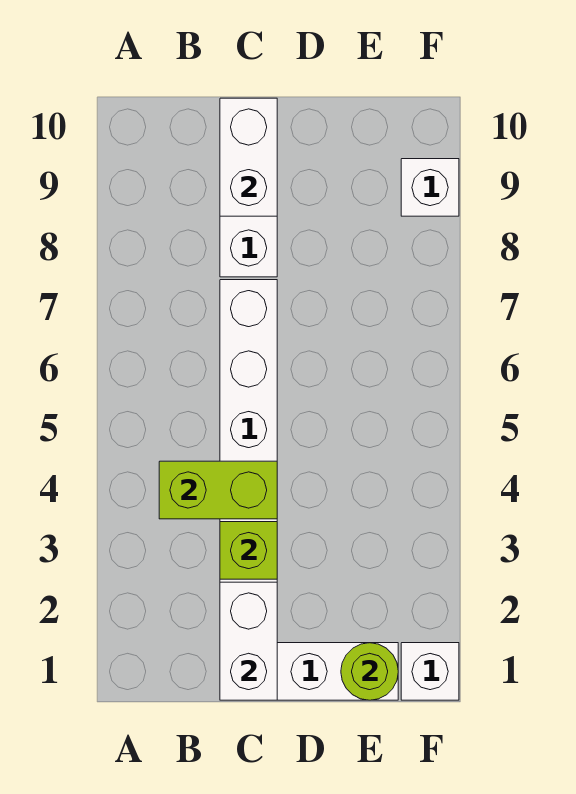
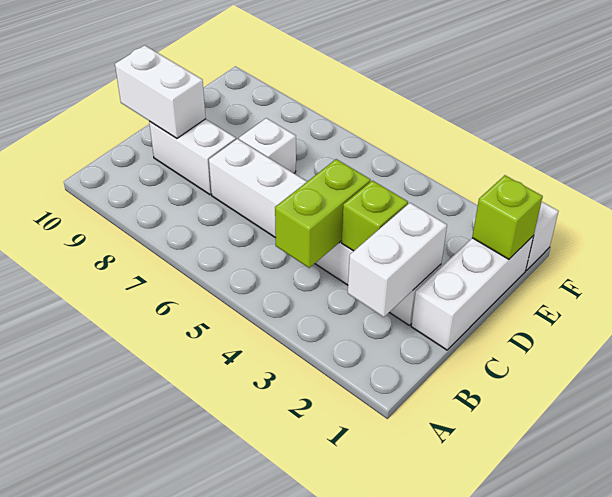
white brick C1:C2 level 2 -> white brick B2:C2 level 2
lime round brick E1 level 2 -> lime brick E1 level 2
white brick F9 level 1 -> white brick D7 level 1

